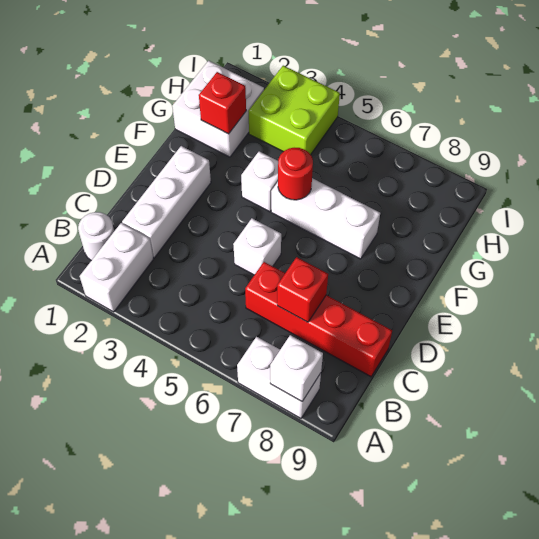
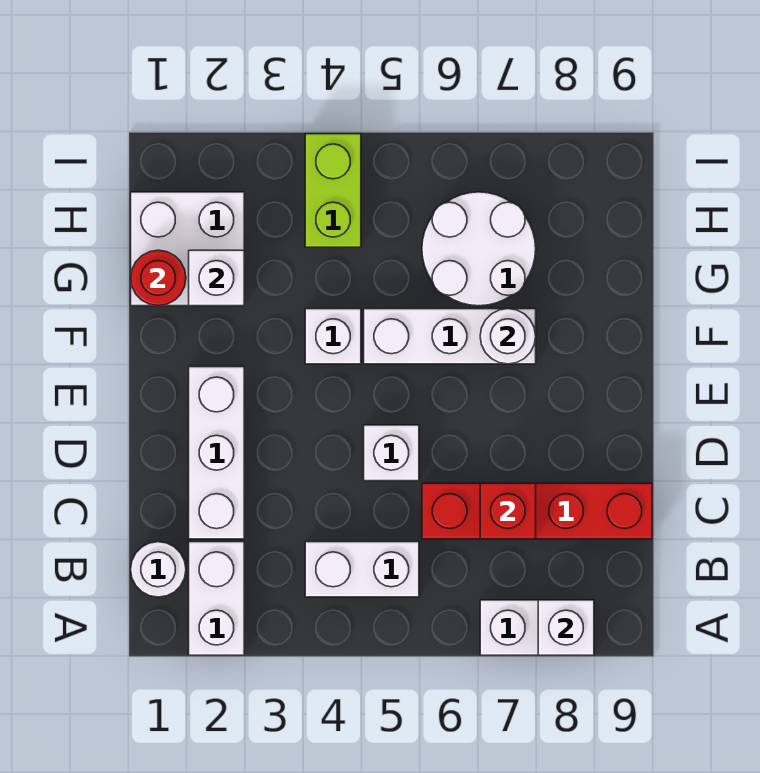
none -> white brick B4:B5 level 1
red round brick F5 level 2 -> red round brick G1 level 2
none -> white round brick F7 level 2
red brick G2 level 2 -> white brick G2 level 2
none -> white round brick G6:H7 level 1
lime brick H3:I4 level 1 -> lime brick H4:I4 level 1

